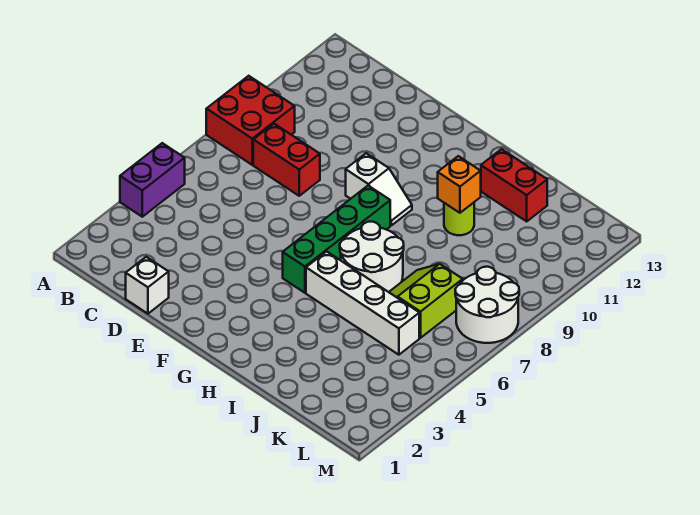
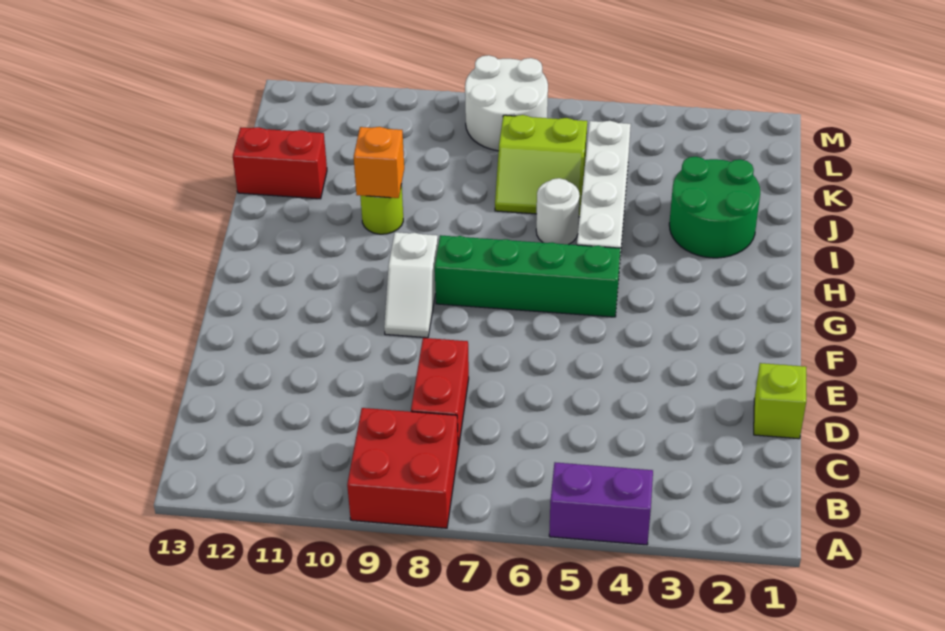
white brick D1 level 1 -> lime brick D1 level 1
white slope F9:G9 level 1 top F -> white slope F9:G9 level 1 top G
white round brick H6:I7 level 1 -> white round brick I6 level 1
none -> green round brick I2:J3 level 1
red brick I12:J12 level 1 -> red brick J12:J13 level 1

